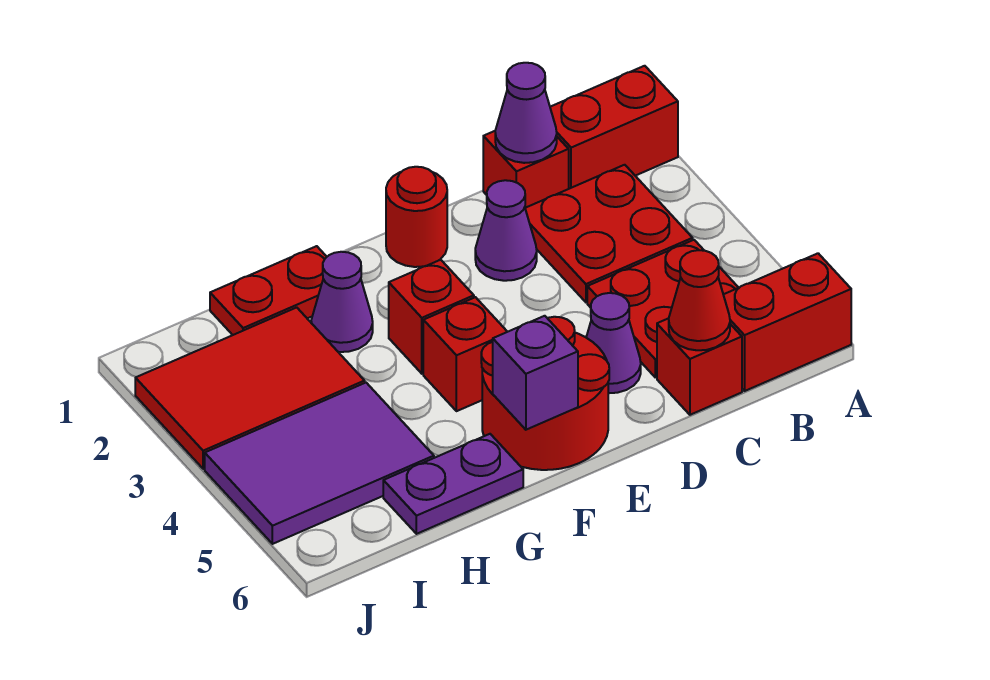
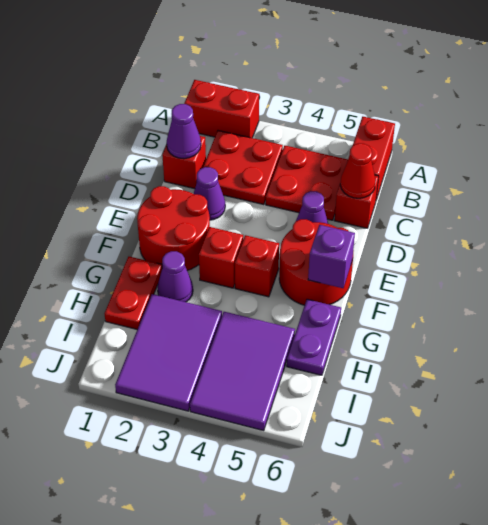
red brick A1:B1 level 1 -> red brick A1:A2 level 1
red round brick E1 level 1 -> red round brick E1:F2 level 1
red tile H2:J3 level 1 -> purple tile H2:J3 level 1

